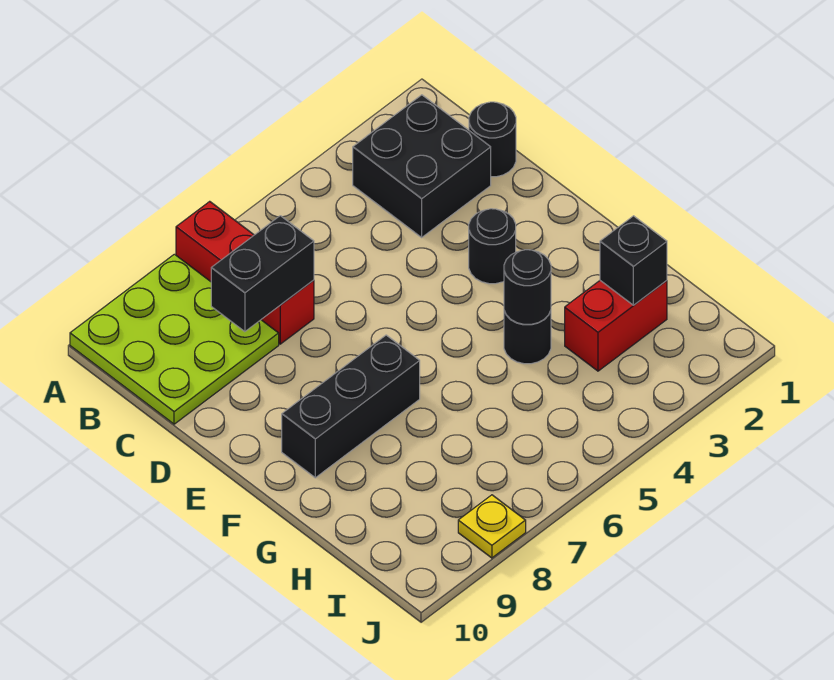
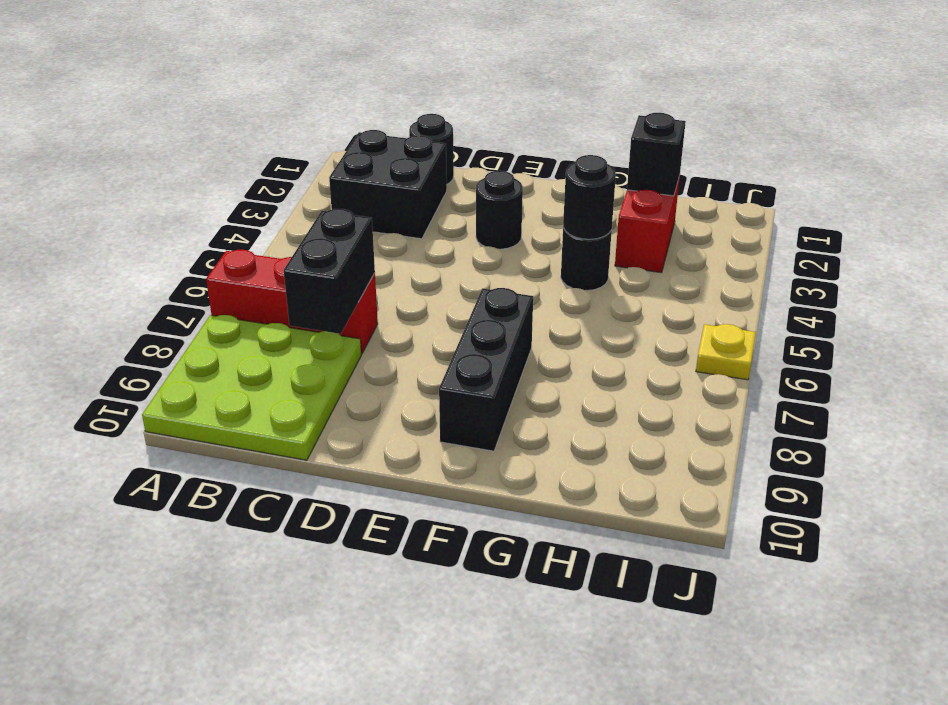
yellow plate J8 level 1 -> yellow plate J6 level 1

